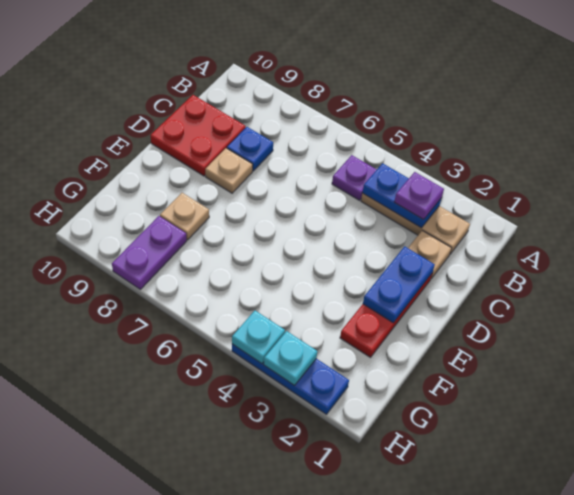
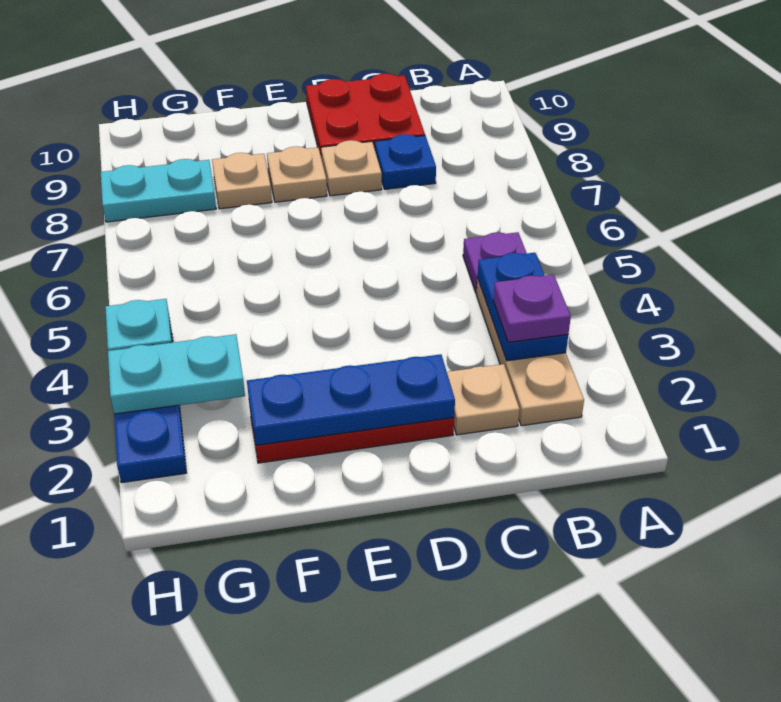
blue plate D2:E2 level 2 -> blue plate D2:F2 level 2
none -> tan plate E8 level 1
purple plate G8:H8 level 1 -> cyan plate G8:H8 level 1
cyan plate H3 level 2 -> cyan plate G3:H3 level 2

